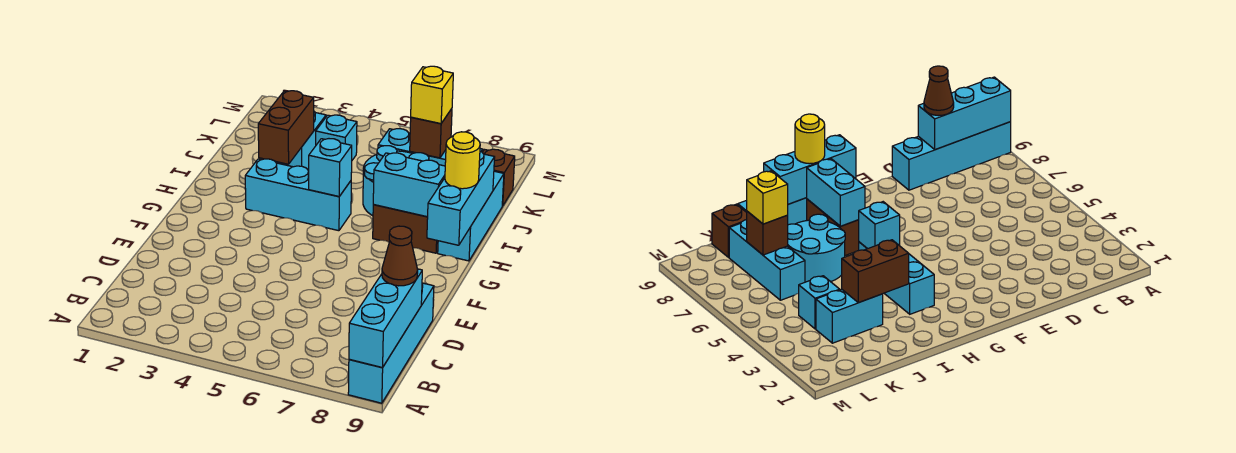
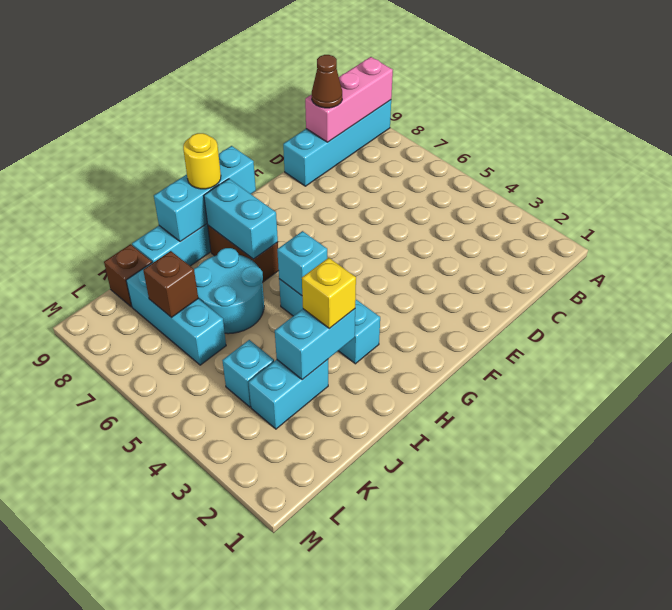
cyan brick A9:C9 level 2 -> pink brick A9:C9 level 2
brown brick I3:J3 level 2 -> cyan brick I3:J3 level 2
yellow brick K7 level 3 -> yellow brick I3 level 3

